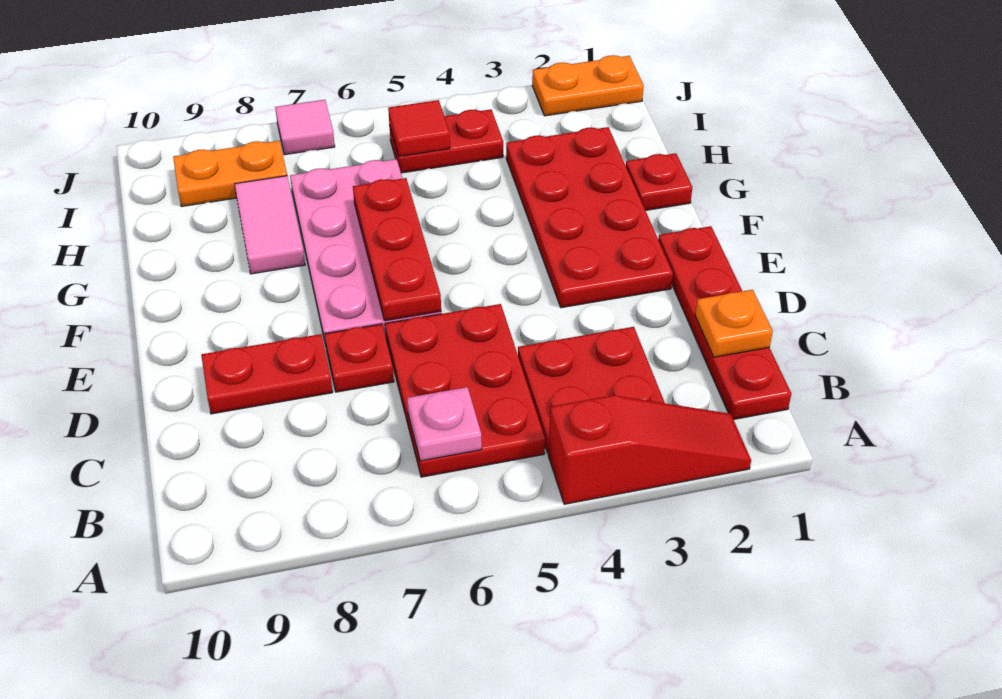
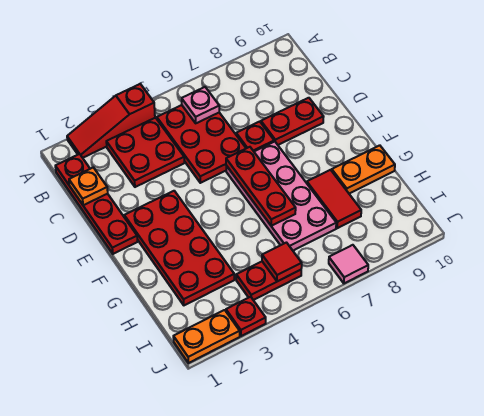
red plate G1 level 1 -> red plate J3 level 1
pink tile G8:H8 level 1 -> red tile G8:H8 level 1
orange plate I8:I9 level 1 -> orange plate G9:G10 level 1

